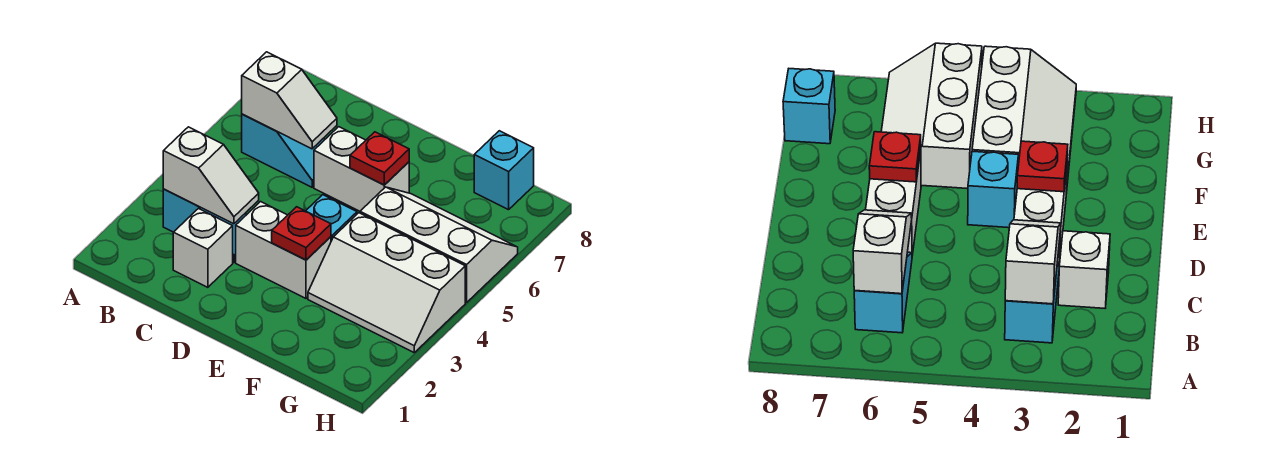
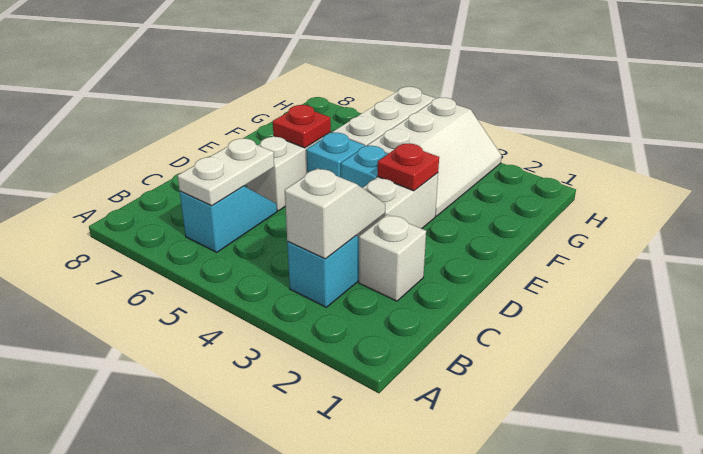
white slope B6:C6 level 2 top B -> white plate B6:C6 level 2
cyan brick G8 level 1 -> cyan brick E5 level 1

